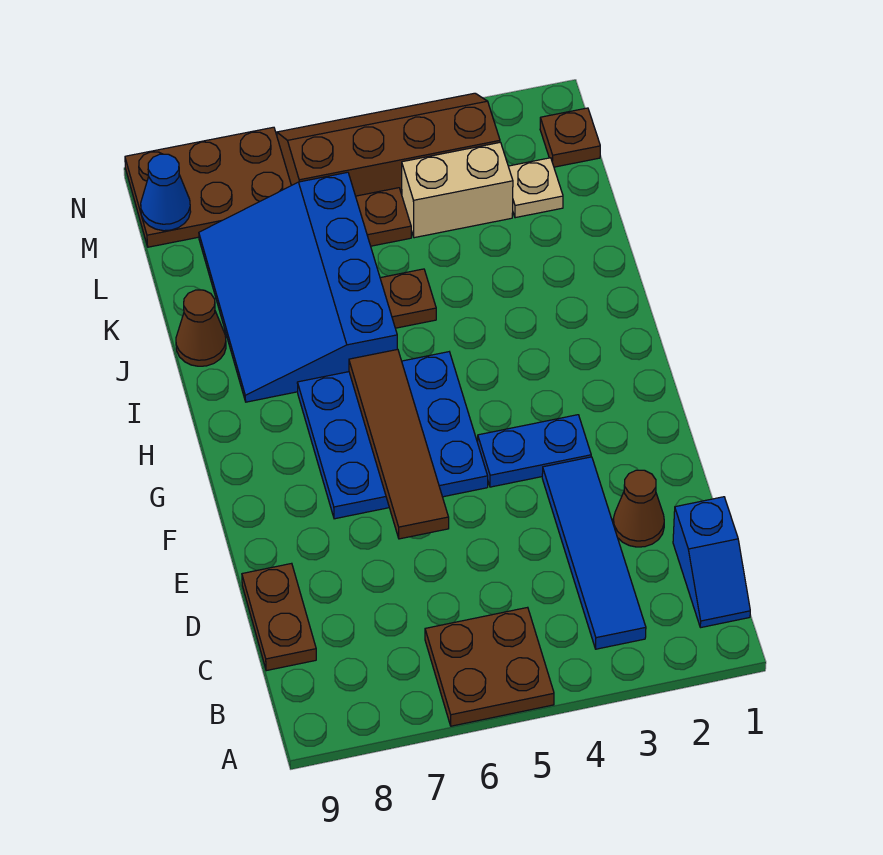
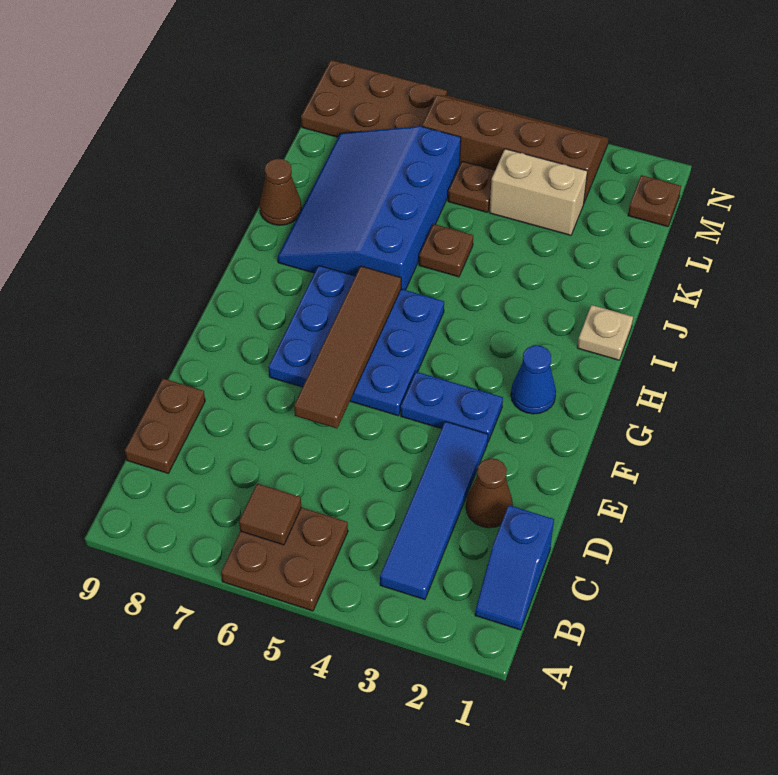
none -> brown tile B6 level 2
tan plate L2 level 1 -> tan plate I1 level 1
blue cone M9 level 2 -> blue cone G2 level 1

